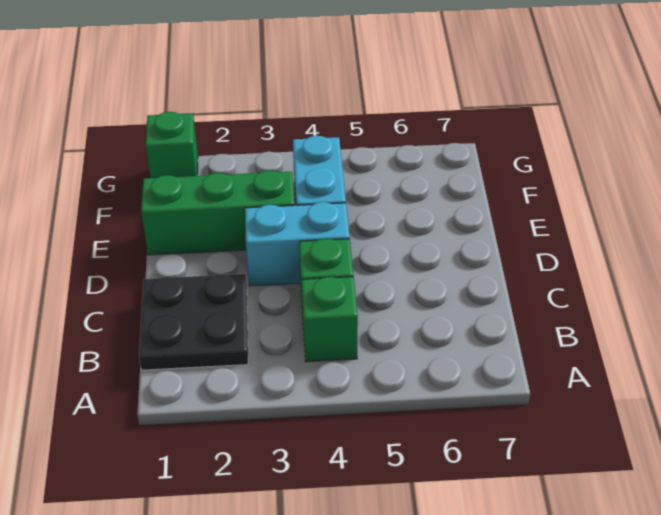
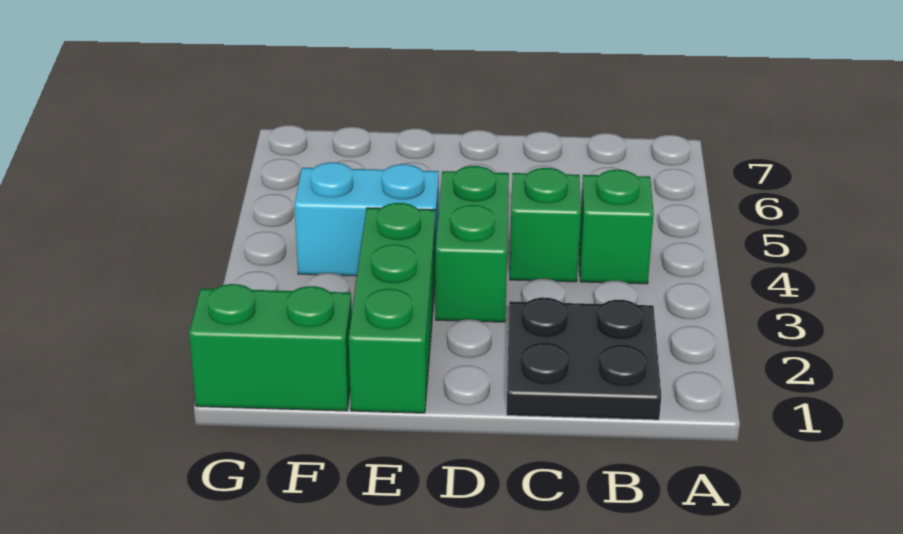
cyan brick D3:D4 level 1 -> green brick D3:D4 level 1
green brick G1 level 1 -> green brick F1:G1 level 1

